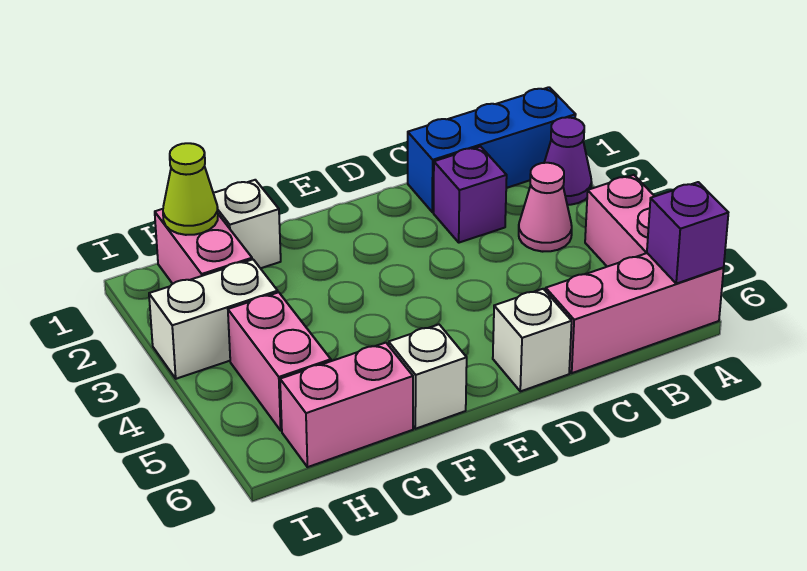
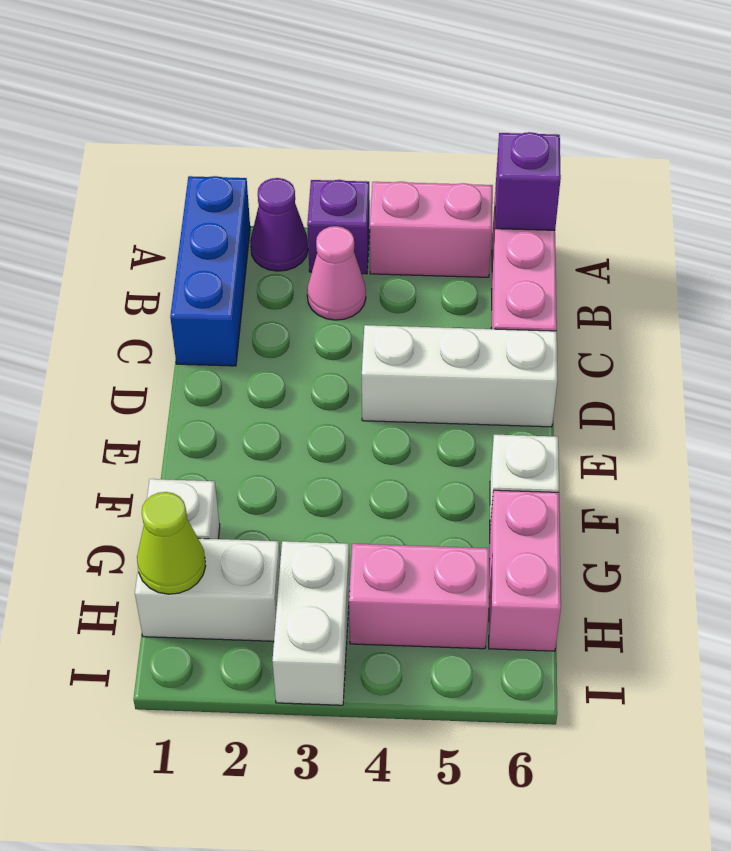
purple brick C2 level 1 -> purple brick A3 level 1
white brick D6 level 1 -> white brick D4:D6 level 1
pink brick H1:H2 level 1 -> white brick H1:H2 level 1

